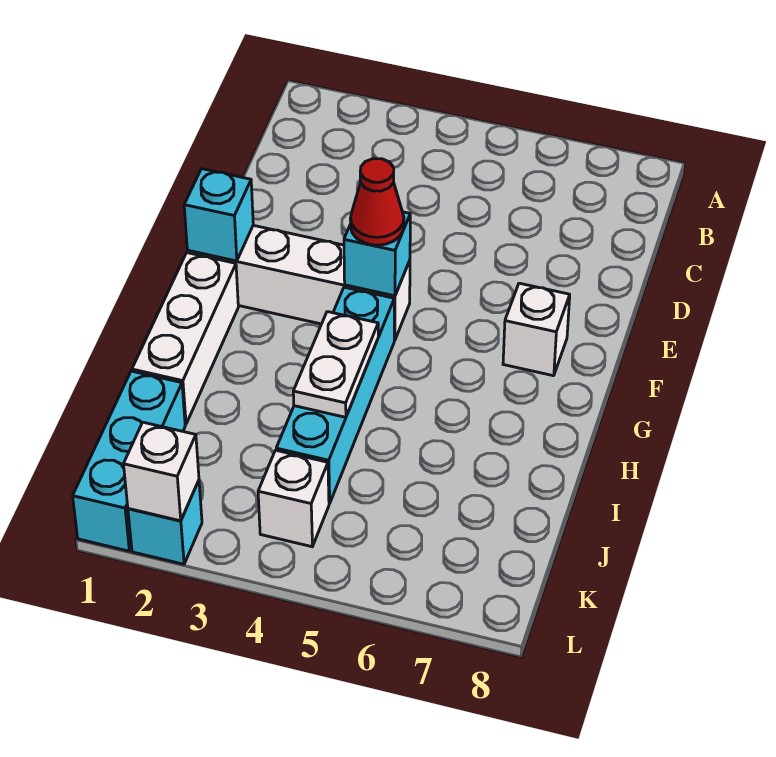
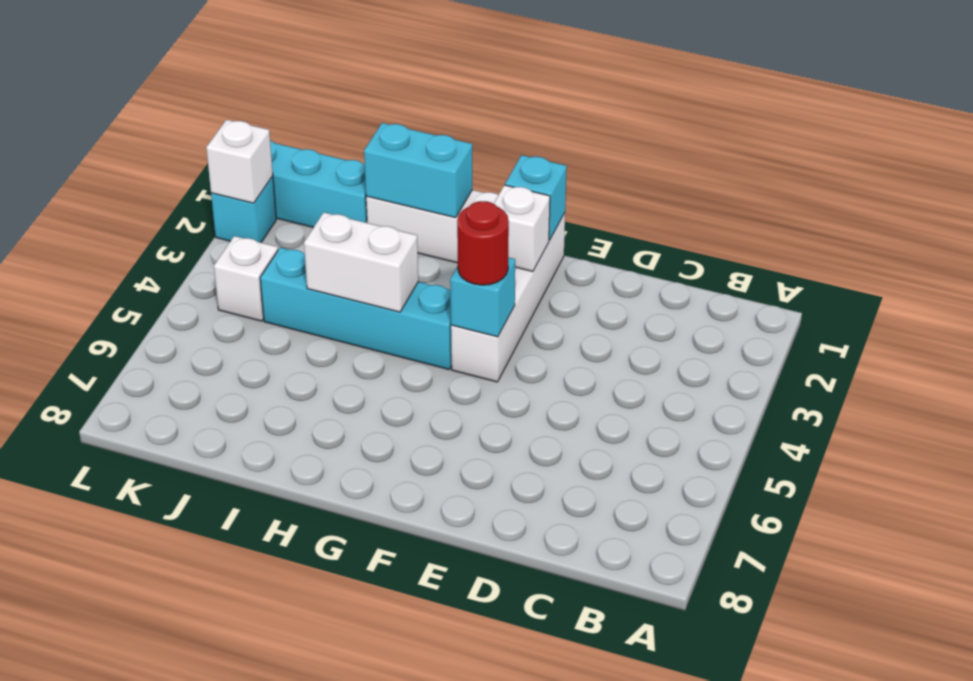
red cone F4 level 3 -> red round brick F4 level 3
white brick F7 level 1 -> white brick F2 level 2
none -> cyan brick H1:I1 level 2
white plate H4:I4 level 2 -> white brick H4:I4 level 2

